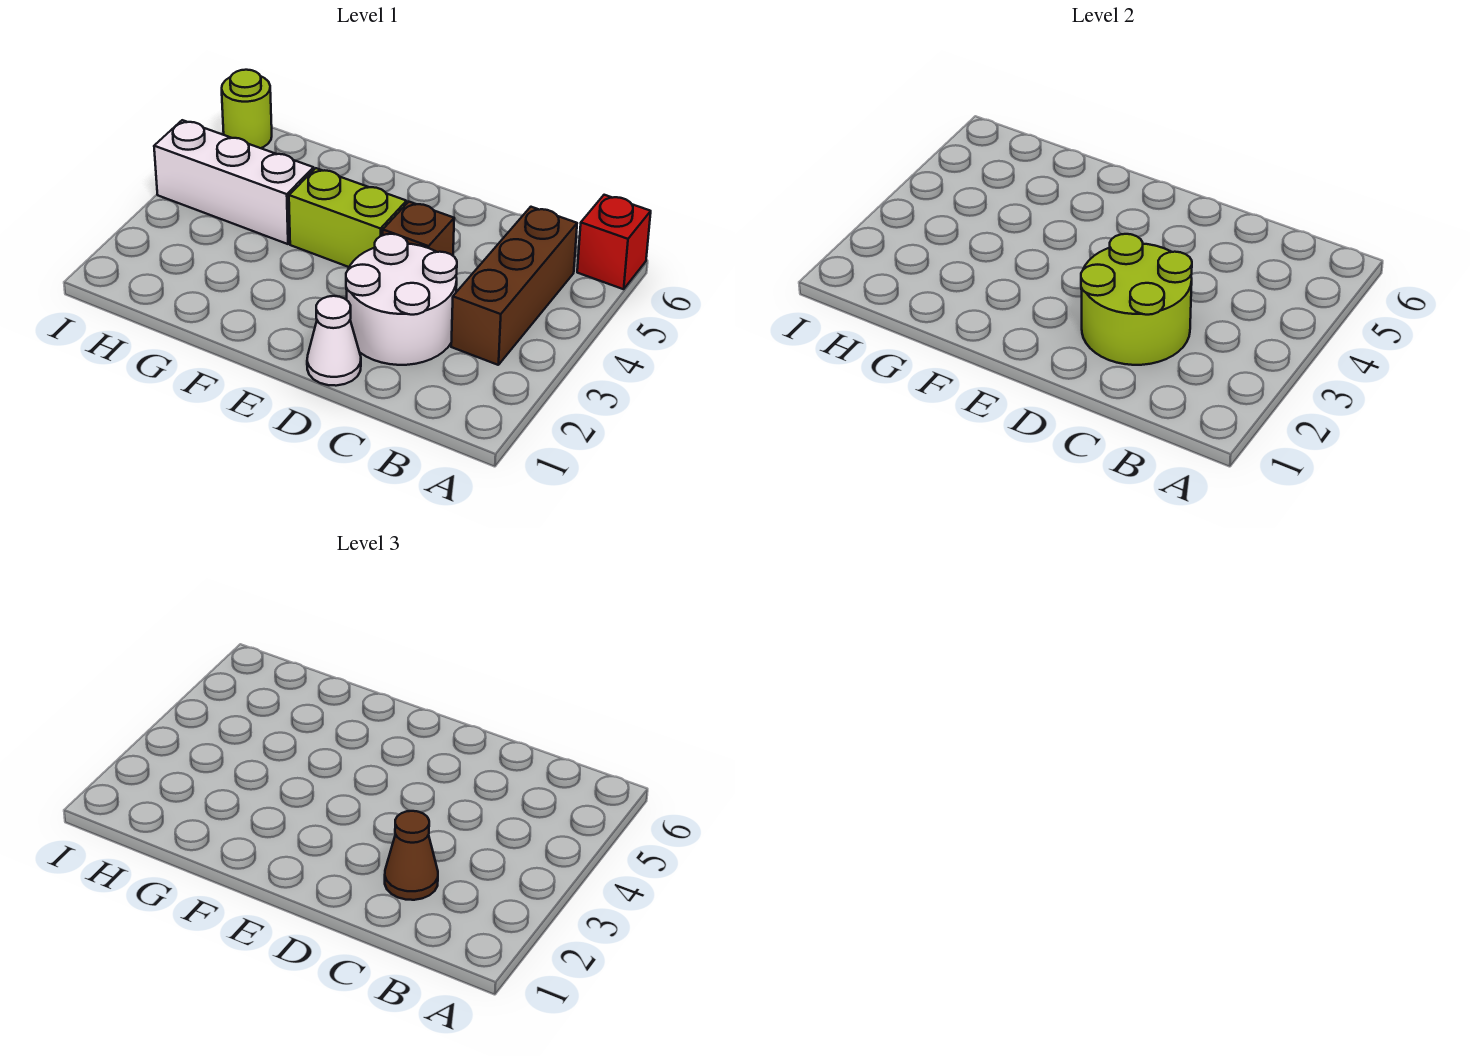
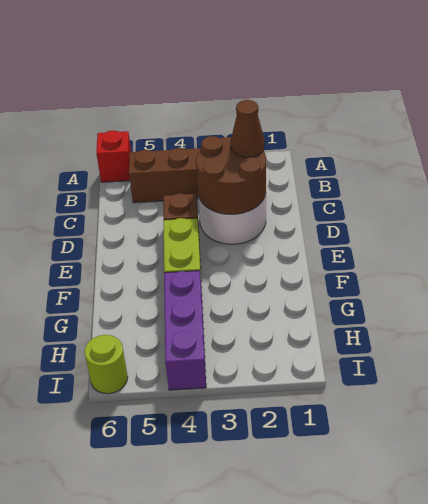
lime round brick C2:D3 level 2 -> brown round brick C2:D3 level 2
white cone D1 level 1 -> none
white brick G4:I4 level 1 -> purple brick G4:I4 level 1

